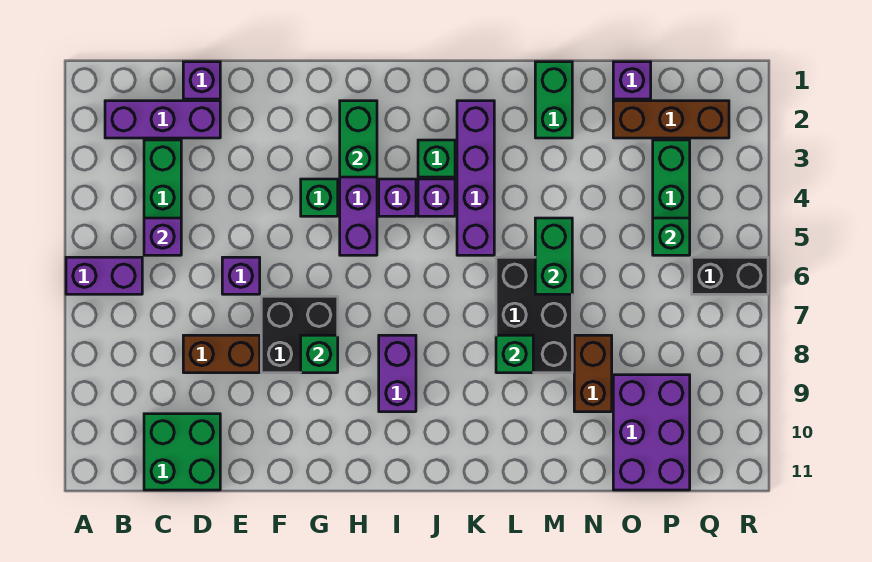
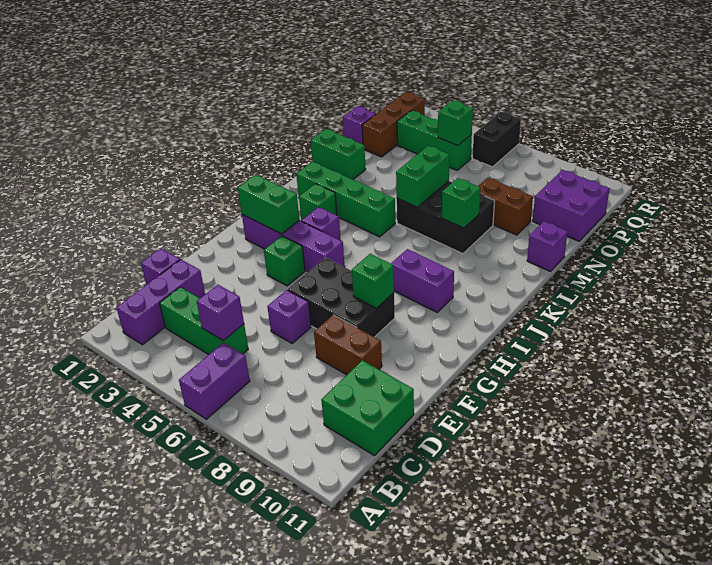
brown brick D8:E8 level 1 -> brown brick E8:E9 level 1
black brick F7:G8 level 1 -> black brick F6:G8 level 1
purple brick J4 level 1 -> purple brick M11 level 1
purple brick K2:K5 level 1 -> green brick K2:K5 level 1
green brick M5:M6 level 2 -> green brick L6:M6 level 2
purple brick O9:P11 level 1 -> purple brick O10:P11 level 1

